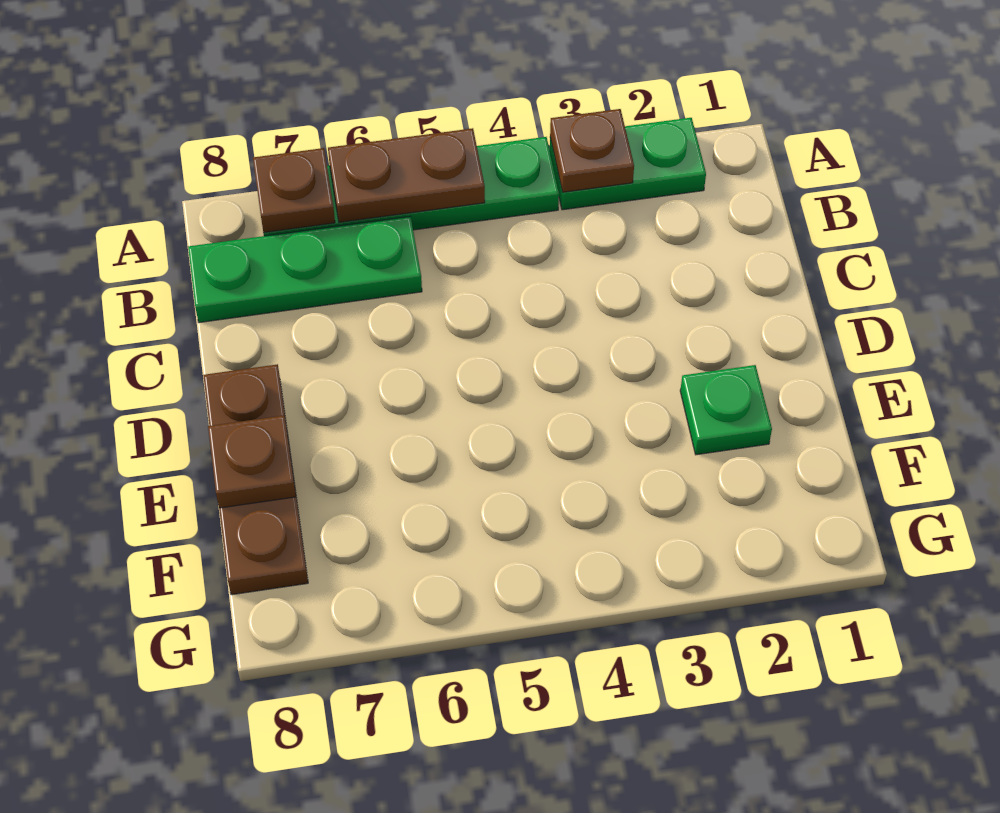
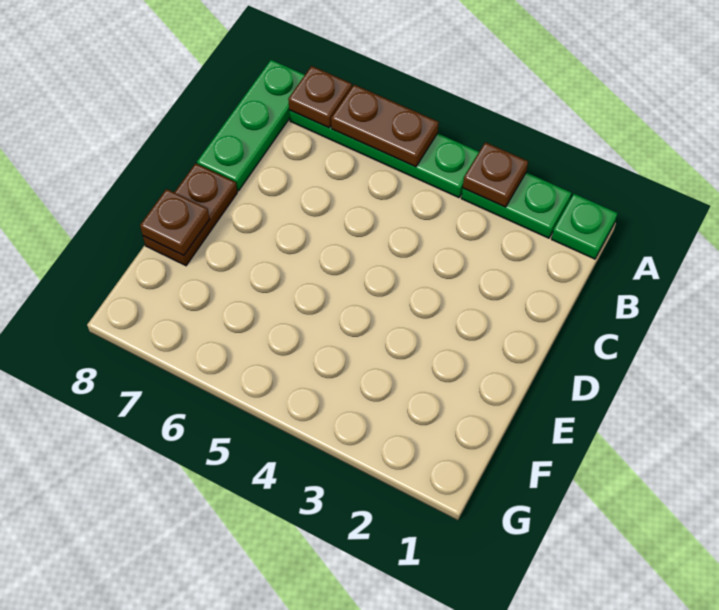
green plate B6:B8 level 1 -> green plate A8:C8 level 1
brown plate D8:F8 level 1 -> brown plate D8:E8 level 1
green plate E2 level 1 -> green plate A1 level 1

